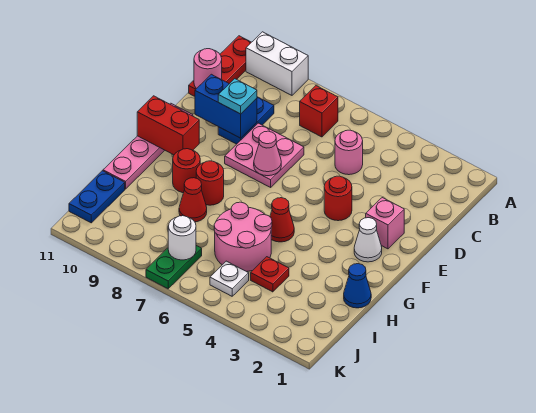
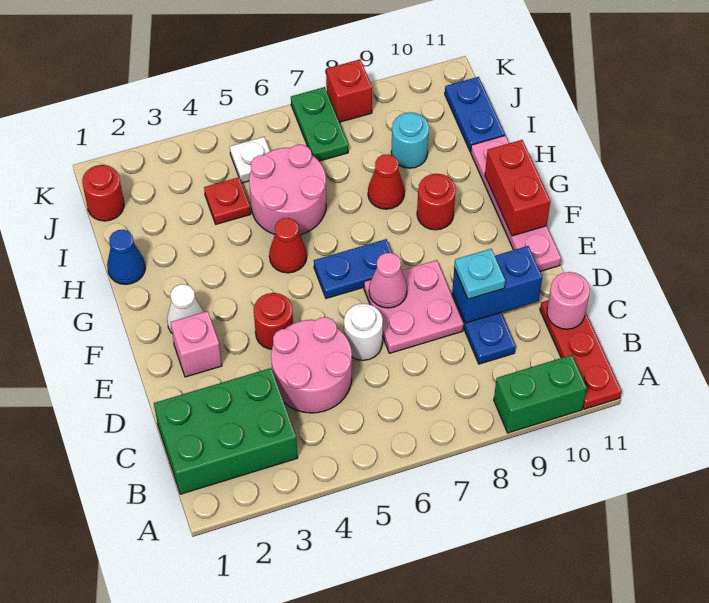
white brick A9:A10 level 1 -> green brick A9:A10 level 1
none -> green brick B1:C3 level 1
red brick B7 level 1 -> red brick K8 level 1
pink round brick C5 level 1 -> pink round brick C4:D5 level 1
none -> blue plate F6:F7 level 1
red brick F10:F11 level 2 -> red brick F11:G11 level 2
red round brick G8 level 1 -> red round brick J1 level 1
none -> cyan round brick I9 level 1
white round brick J7 level 2 -> white round brick D6 level 1

